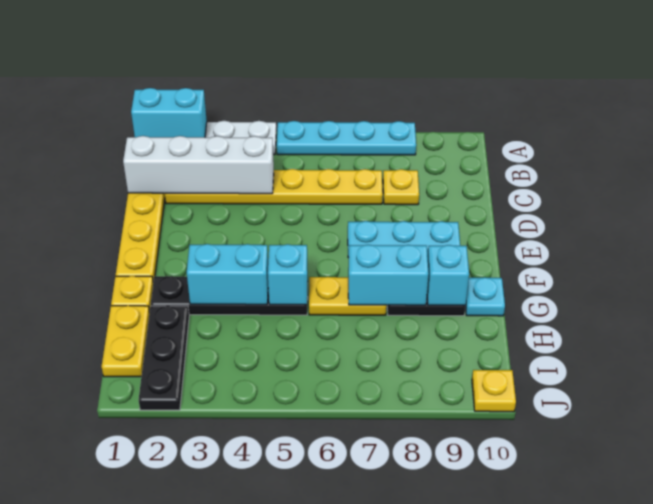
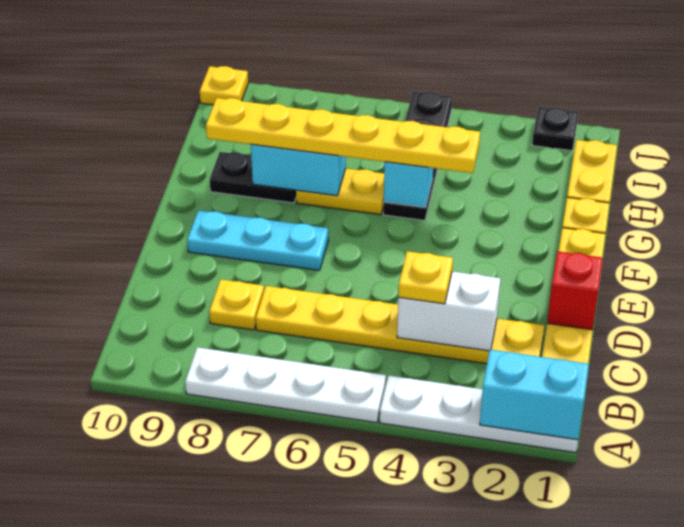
cyan plate A5:A8 level 1 -> white plate A5:A8 level 1
white brick C1:C4 level 2 -> white brick C3:C4 level 2
none -> yellow plate C4 level 3
none -> red brick D1 level 2
black plate G2:G5 level 1 -> black plate G5:J5 level 1
cyan brick G3:G4 level 2 -> none
none -> yellow plate G4:G9 level 3
cyan brick G9 level 2 -> none
cyan plate G10 level 1 -> none
black plate H2:J2 level 1 -> black plate J2 level 1

